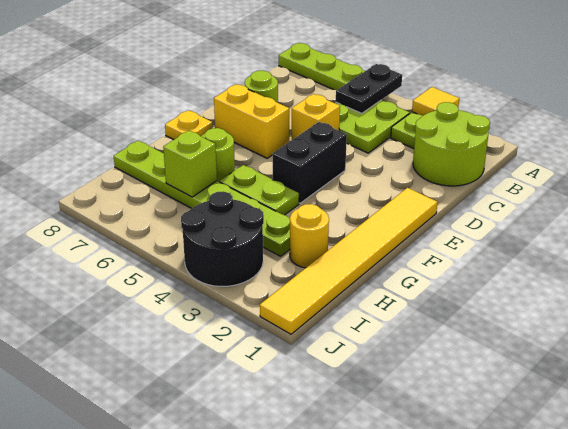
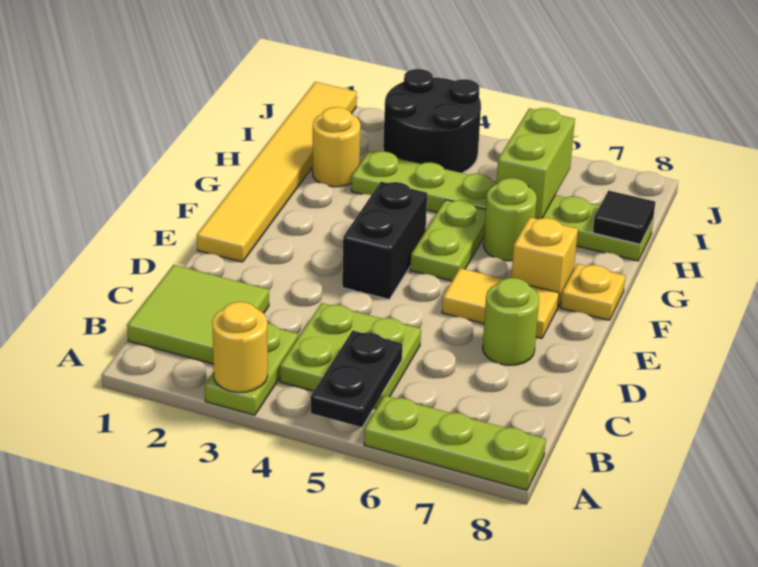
yellow tile A3 level 2 -> yellow round brick A3 level 2
lime round brick B1:C2 level 1 -> lime tile B1:C2 level 1
yellow brick D5 level 1 -> yellow brick F7 level 1
yellow brick E6:E7 level 1 -> yellow tile E6:E7 level 1
lime plate G4:G5 level 1 -> lime plate F5:G5 level 1
lime brick H6 level 2 -> lime brick H6:I6 level 2
none -> black tile H8 level 2

